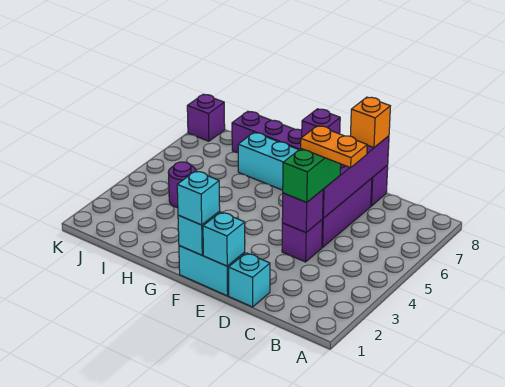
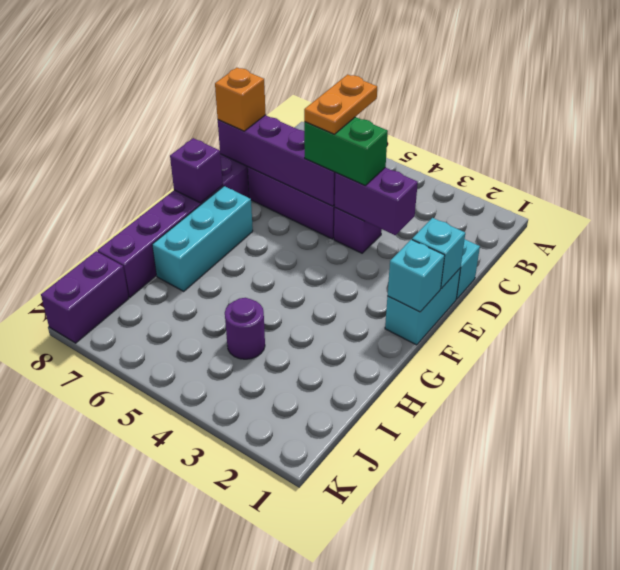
purple brick D4 level 2 -> purple brick D3:D4 level 2
cyan brick F1 level 3 -> none
purple brick K8 level 1 -> purple brick J8:K8 level 1

